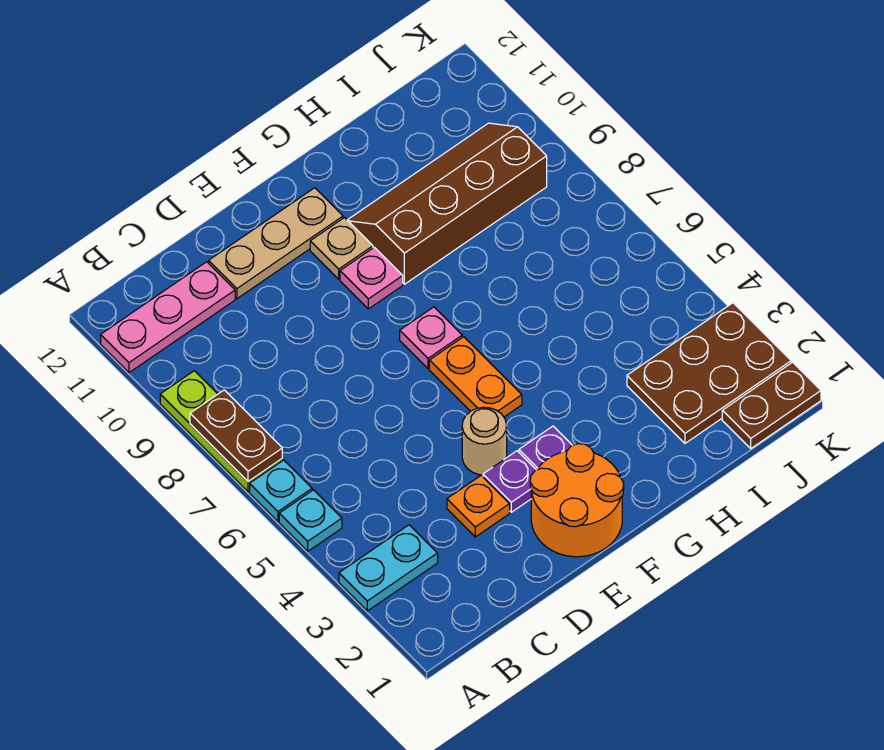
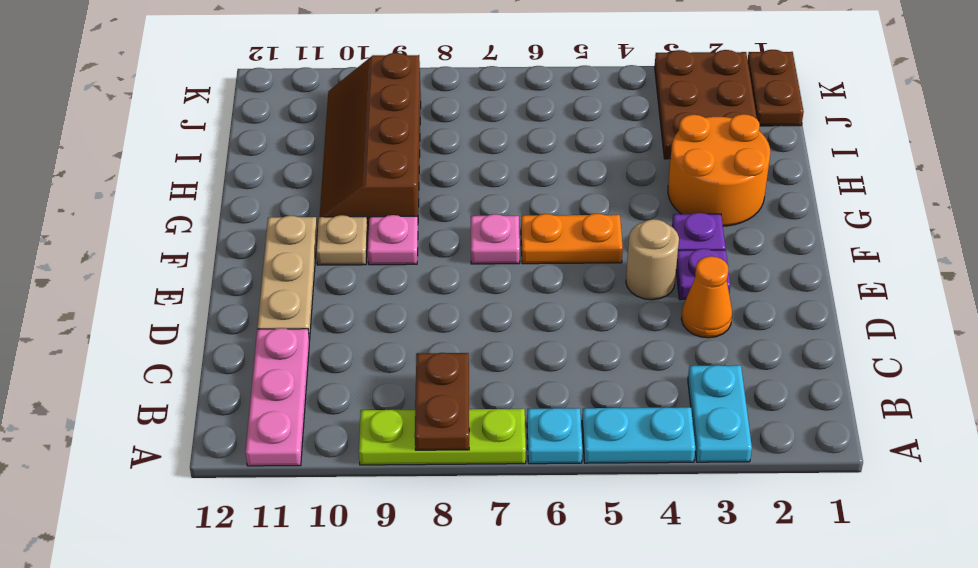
cyan plate A5 level 1 -> cyan plate A4:A5 level 1
brown plate A7:A8 level 2 -> brown plate A8:B8 level 2
orange plate D3 level 1 -> orange cone D3 level 1
orange round brick E1:F2 level 1 -> orange round brick G2:H3 level 1

